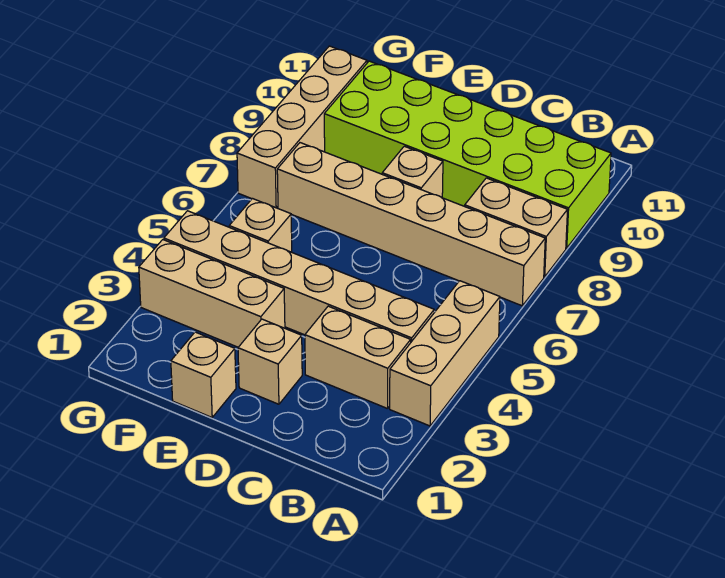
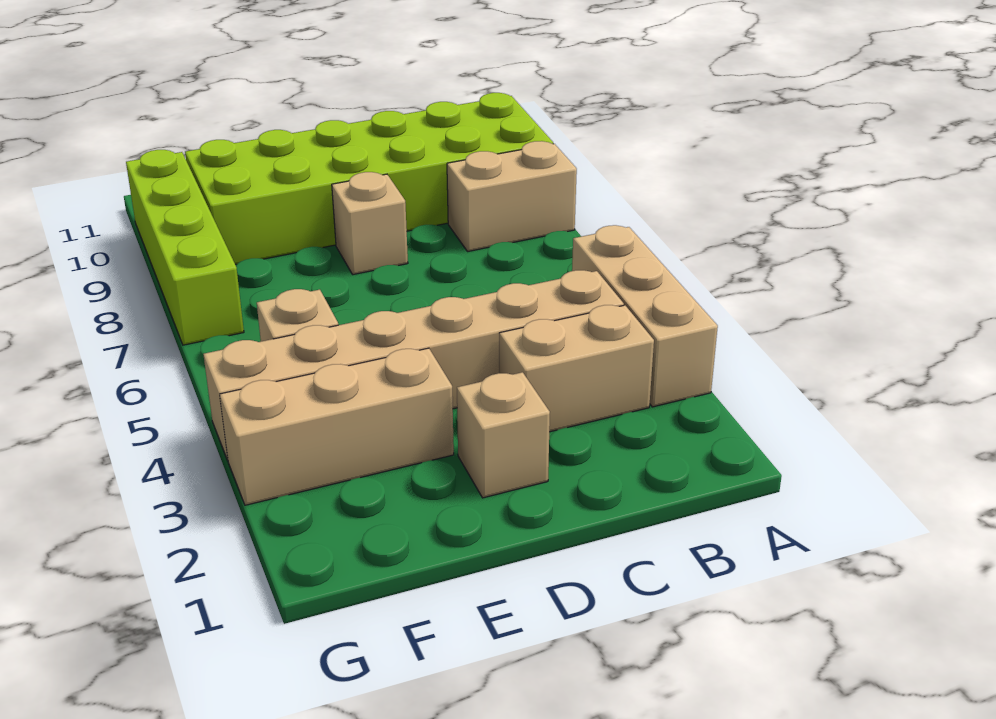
tan brick A7:F7 level 1 -> none
tan brick E1 level 1 -> none
tan brick G7:G10 level 1 -> lime brick G7:G10 level 1

